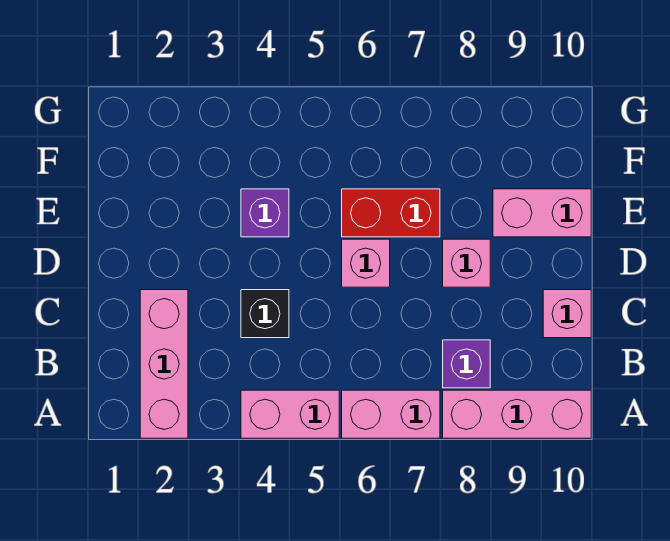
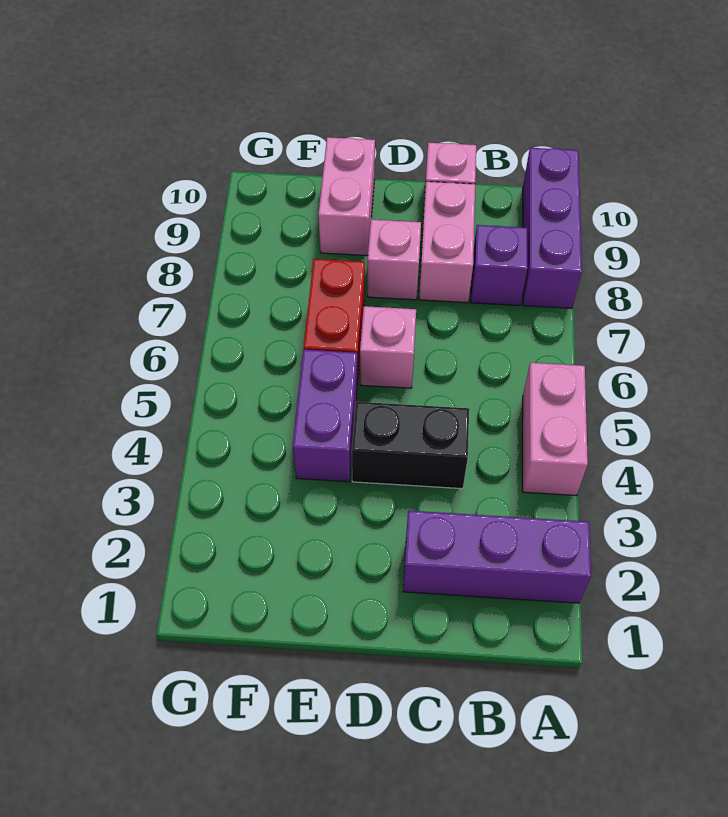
pink brick A2:C2 level 1 -> purple brick A2:C2 level 1
pink brick A6:A7 level 1 -> pink brick C8:C9 level 1
pink brick A8:A10 level 1 -> purple brick A8:A10 level 1
black brick C4 level 1 -> black brick C4:D4 level 1
purple brick E4 level 1 -> purple brick E4:E5 level 1

